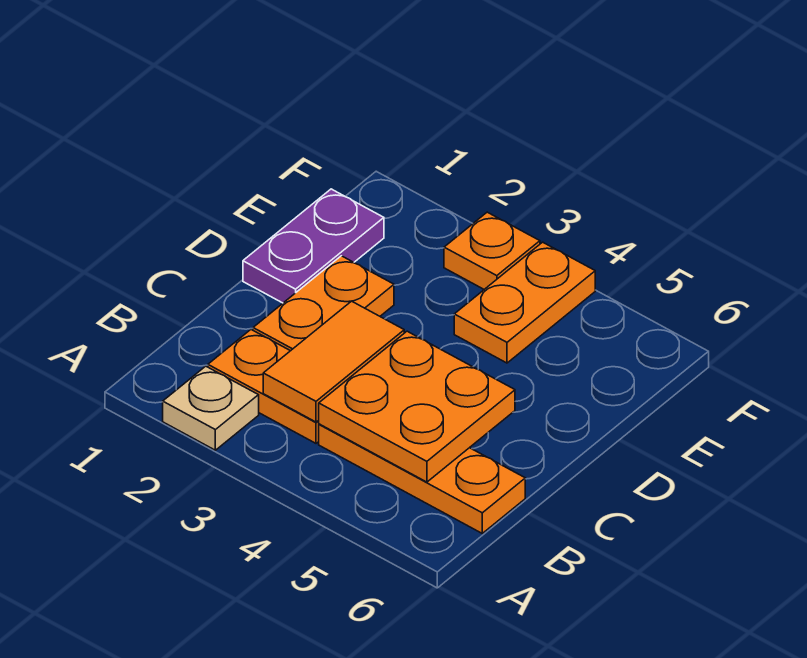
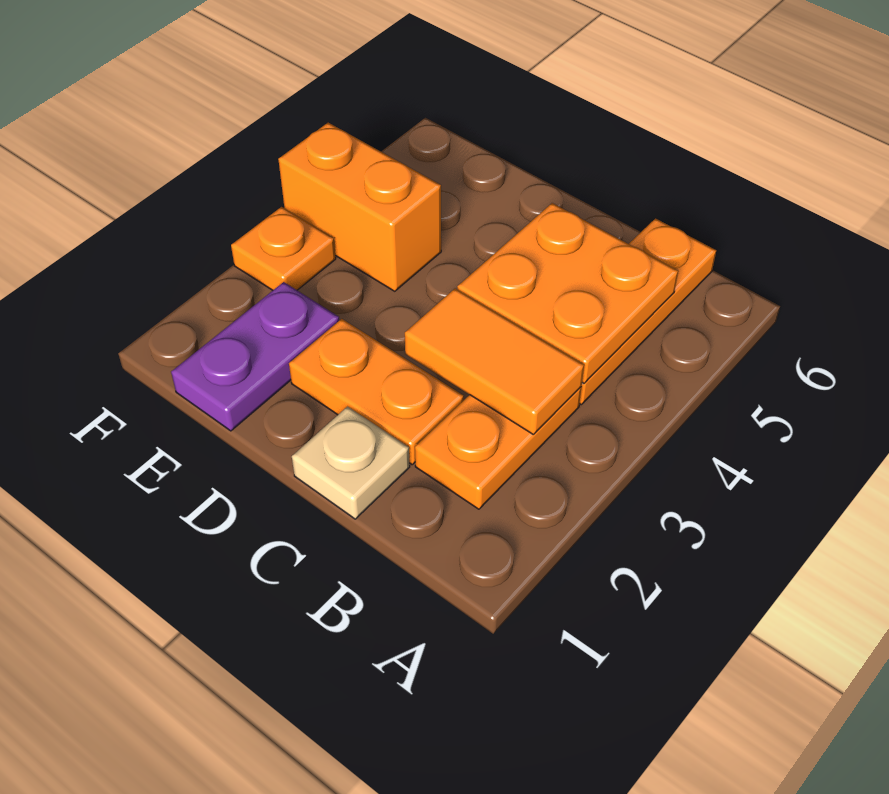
tan plate A2 level 1 -> tan plate C1 level 1
purple plate D1:E1 level 1 -> purple plate E1:E2 level 1
orange plate E4:F4 level 1 -> orange brick E4:F4 level 1

